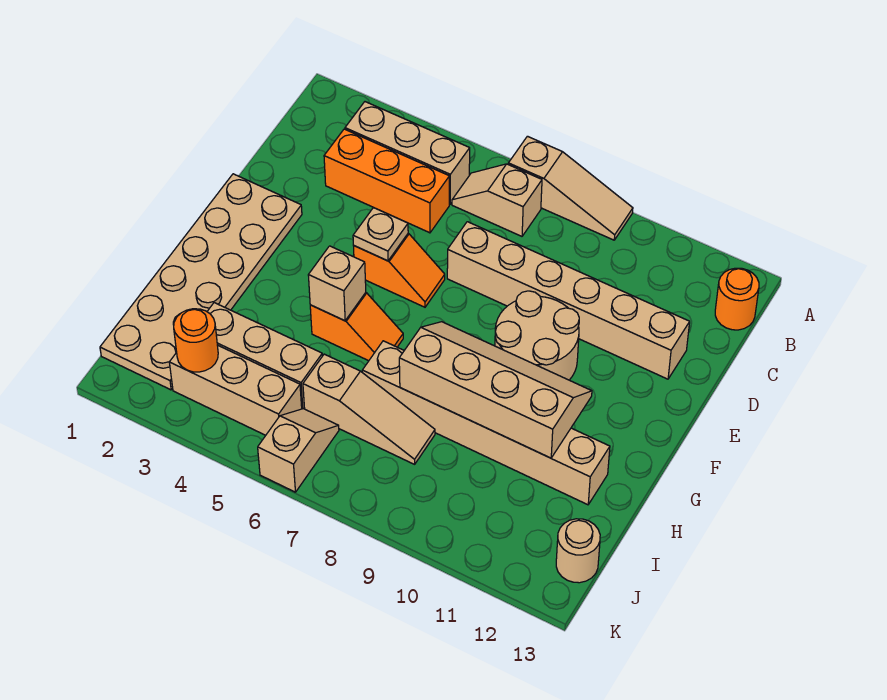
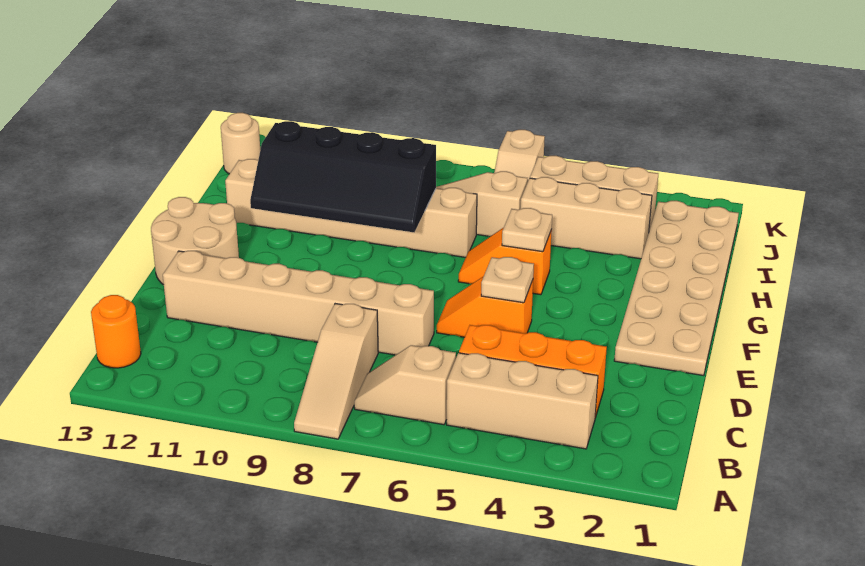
tan slope A7:A9 level 1 top 7 -> tan slope A8:C8 level 1 top C
tan slope B6:B7 level 1 top 7 -> tan slope B6:B7 level 1 top 6
tan round brick E9:F10 level 1 -> tan round brick E12:F13 level 1
tan brick G5 level 2 -> tan plate G5 level 2
tan slope G8:H11 level 2 top H -> black slope G8:H11 level 2 top H
orange round brick J3 level 2 -> none

